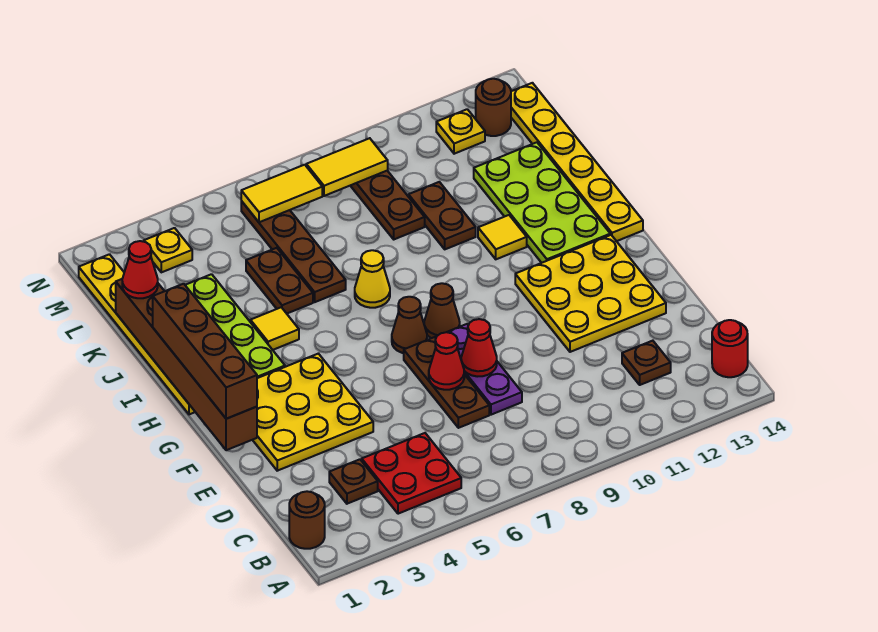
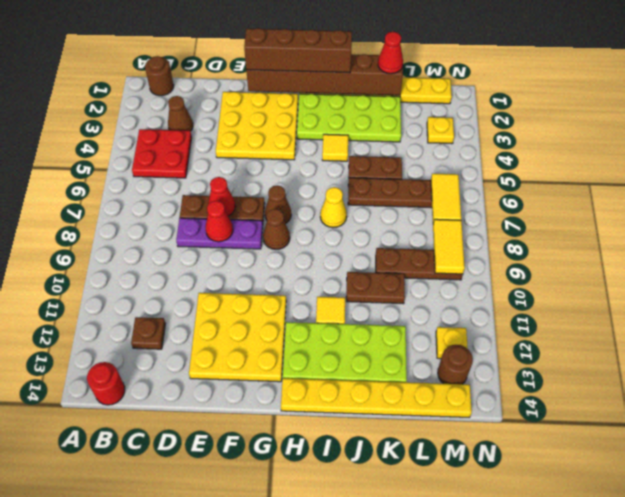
brown plate C3 level 1 -> brown cone C3 level 1

